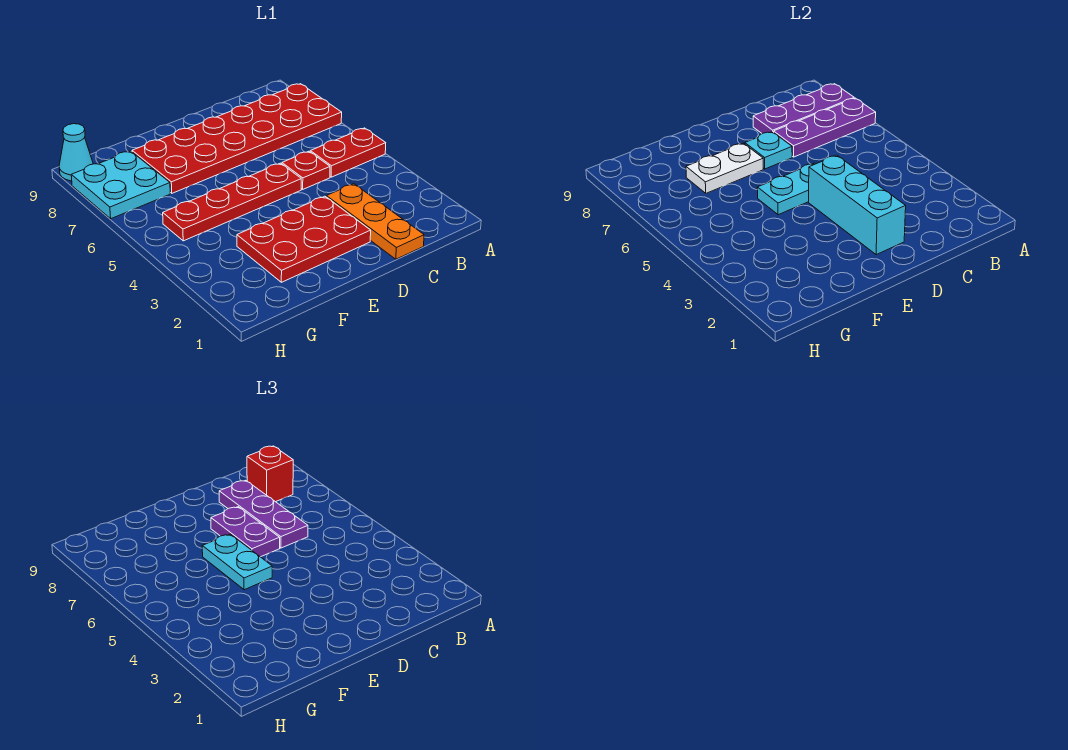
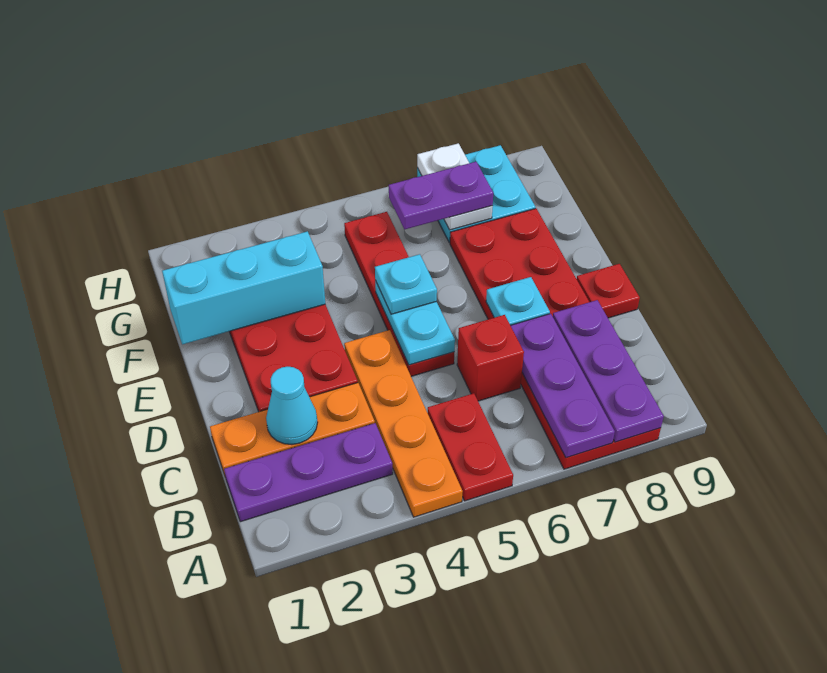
none -> orange plate A4:D4 level 1
red brick B8 level 3 -> red brick C6 level 1
red plate C5 level 1 -> red plate D9 level 1
purple plate C6:C8 level 3 -> purple plate B1:B3 level 1
cyan brick D2:D4 level 2 -> cyan brick F1:F3 level 2
purple plate D6:D7 level 3 -> purple plate G6:G7 level 3
cyan plate E5:E6 level 3 -> cyan plate E5 level 3
white plate E7:F7 level 2 -> white plate G7:H7 level 2
cyan cone H9 level 1 -> cyan cone C2 level 2

